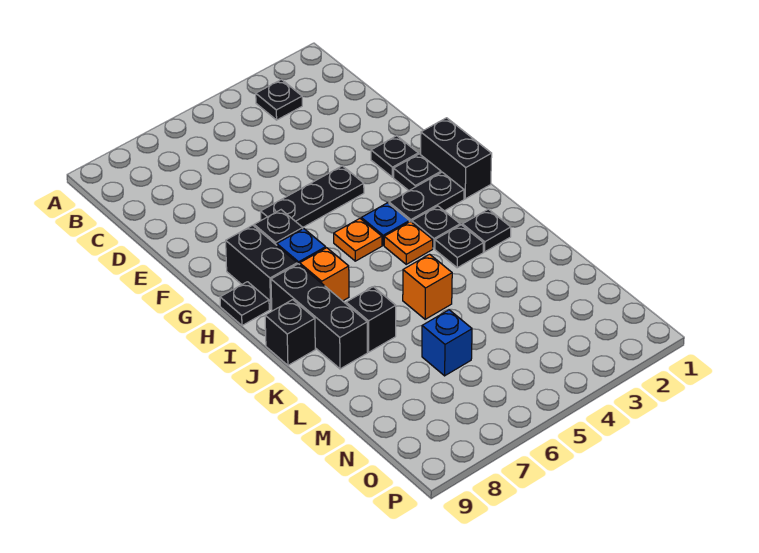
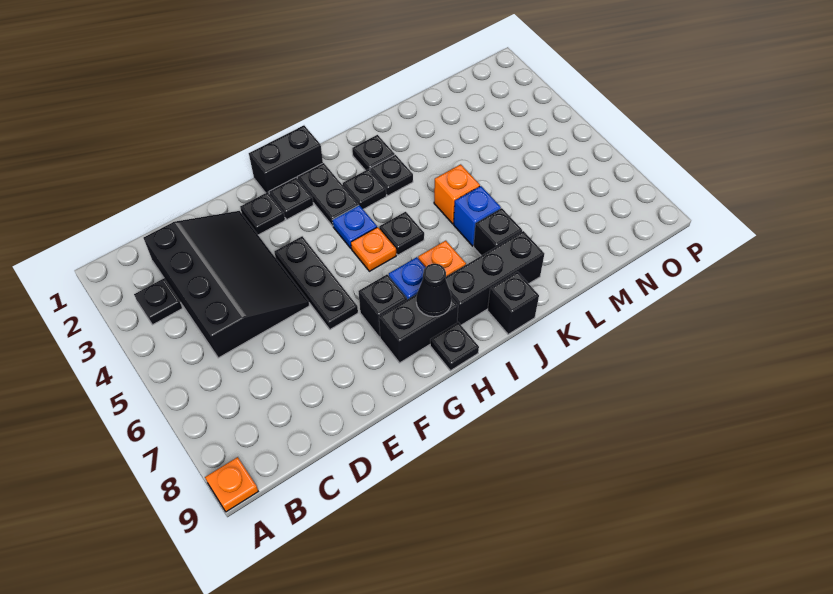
none -> black slope C2:E5 level 1 top C
none -> black cone H8 level 2
orange plate I4 level 1 -> orange plate A9 level 1
none -> black plate I5 level 1
blue brick M6 level 1 -> blue brick K6 level 1

